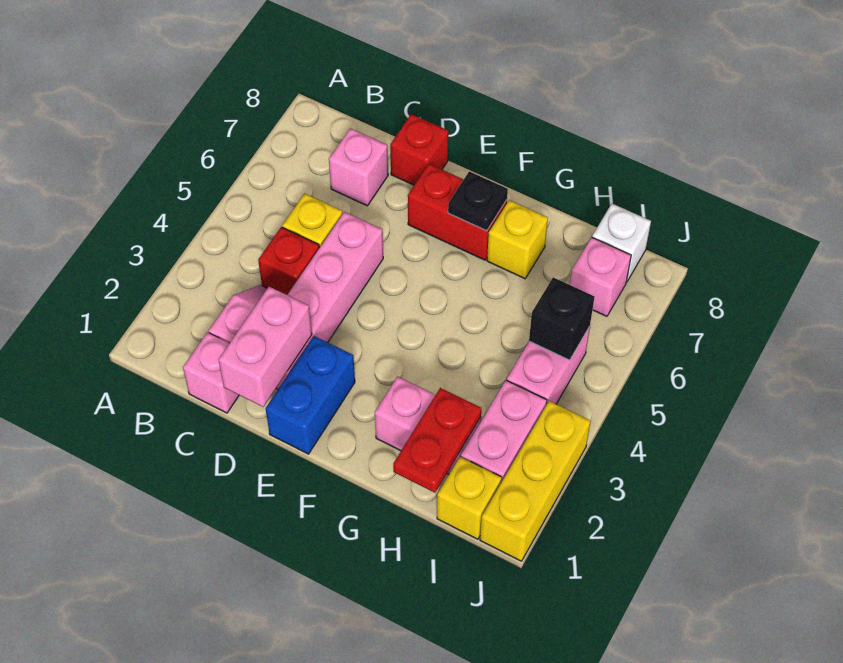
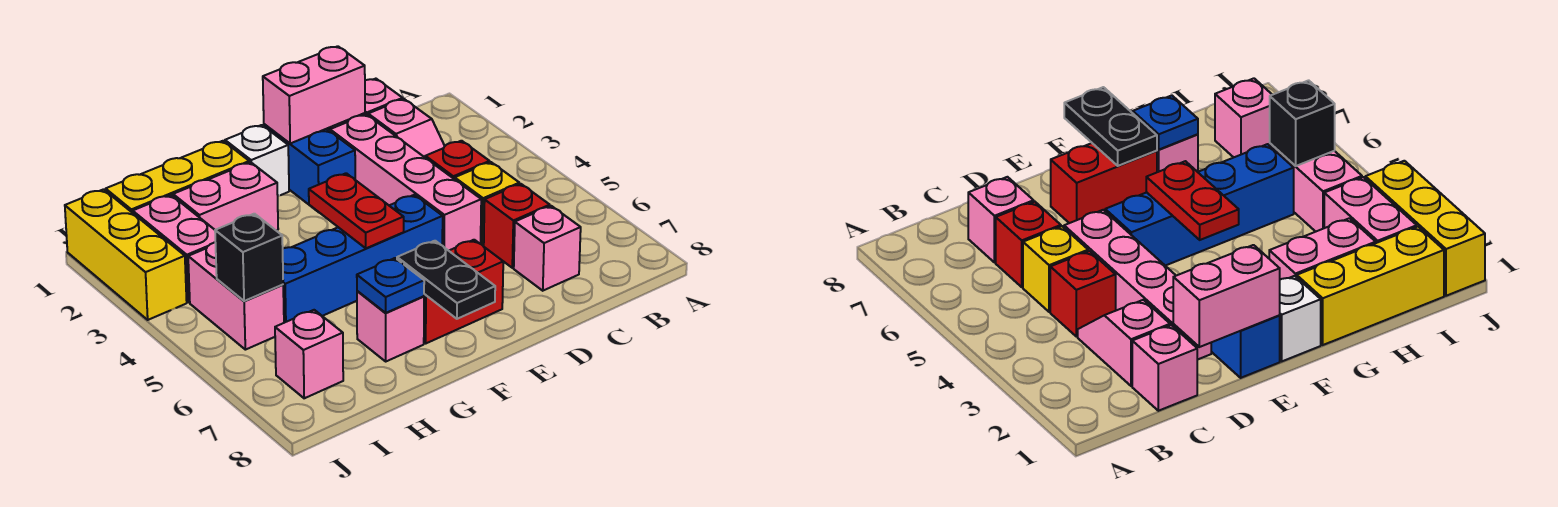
pink brick D1:D2 level 2 -> pink brick D1:E1 level 2
red brick D8 level 1 -> red brick C6 level 1
none -> blue brick E5:H5 level 1
black plate F7 level 2 -> black plate F7:F8 level 2
yellow brick G7 level 1 -> pink brick G7 level 1
none -> blue plate G7 level 2
red plate H1:H2 level 2 -> red plate F4:F5 level 2
yellow brick I1 level 1 -> yellow brick G1:I1 level 1
white brick I8 level 1 -> white brick F1 level 1

